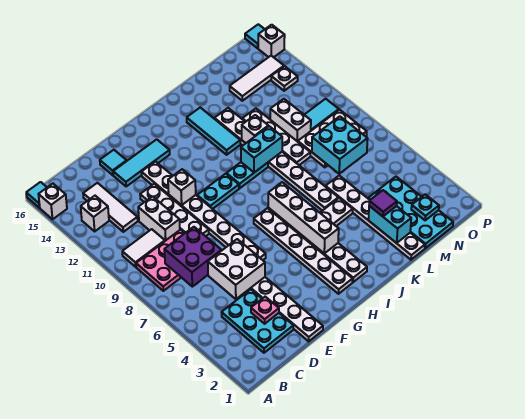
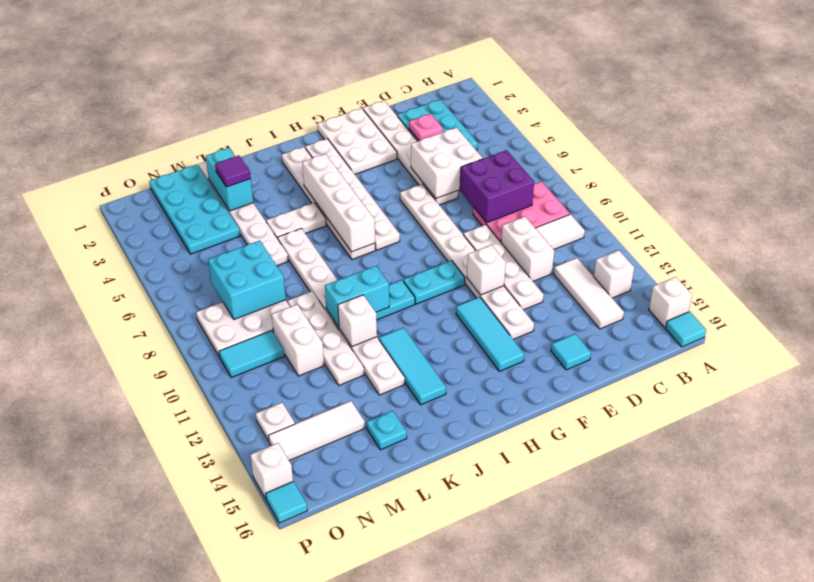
cyan tile E14:G14 level 1 -> cyan tile G12:G14 level 1
none -> white plate F1:G3 level 1
cyan plate N2 level 2 -> cyan plate L15 level 1

